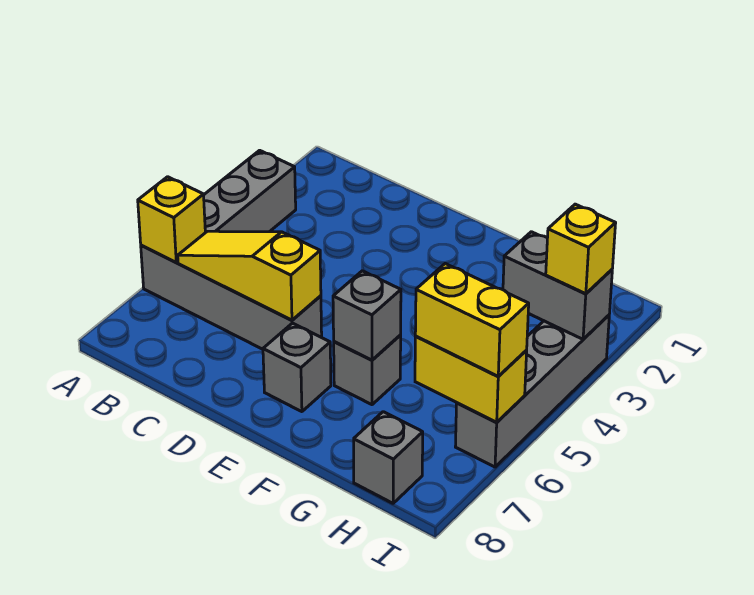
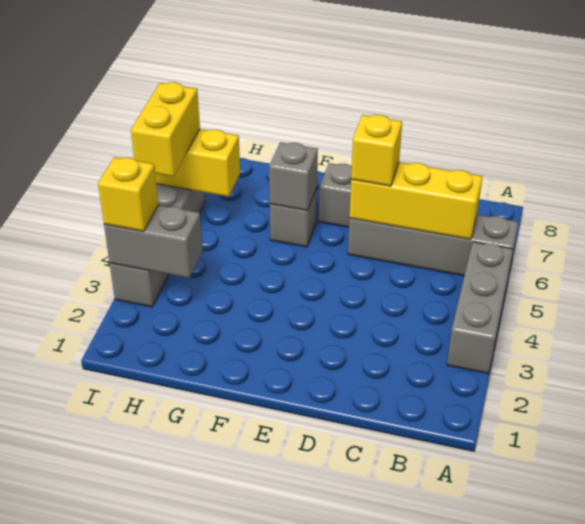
yellow brick A6 level 2 -> yellow brick D6 level 3
yellow slope B6:D6 level 2 top D -> yellow brick B6:D6 level 2
yellow brick H6:I6 level 3 -> yellow brick I5:I6 level 3
grey brick H8 level 1 -> none

